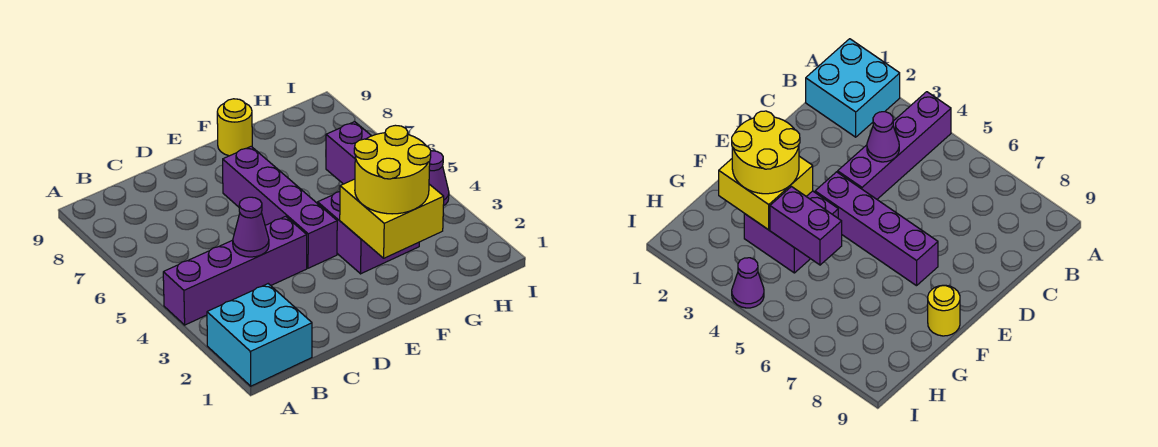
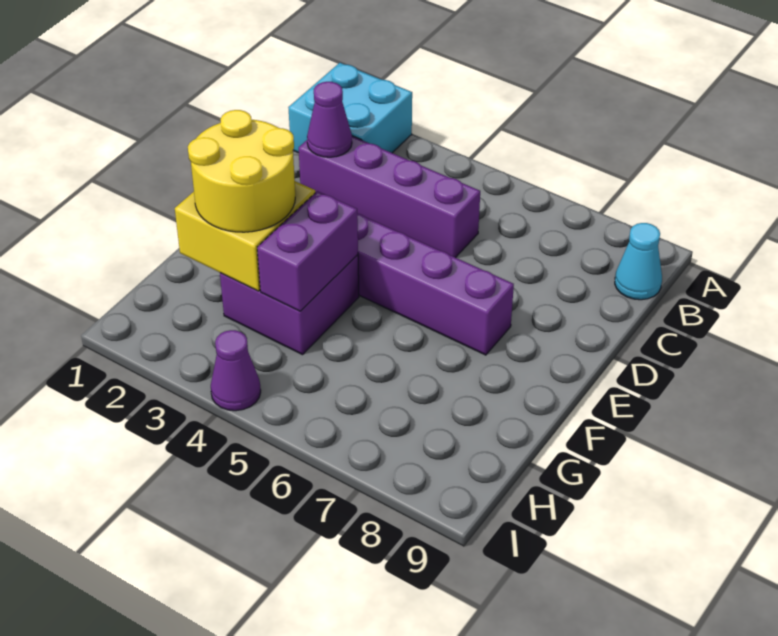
purple brick A4:D4 level 1 -> purple brick C2:C5 level 1
none -> cyan cone B9 level 1
purple cone C4 level 2 -> purple cone C2 level 2
yellow round brick F9 level 1 -> none
purple brick G4:G5 level 2 -> purple brick F4:G4 level 2

